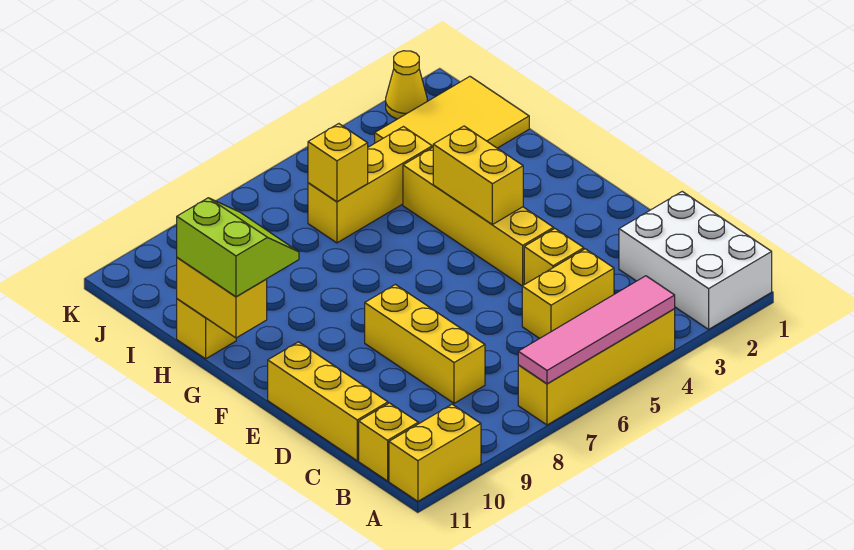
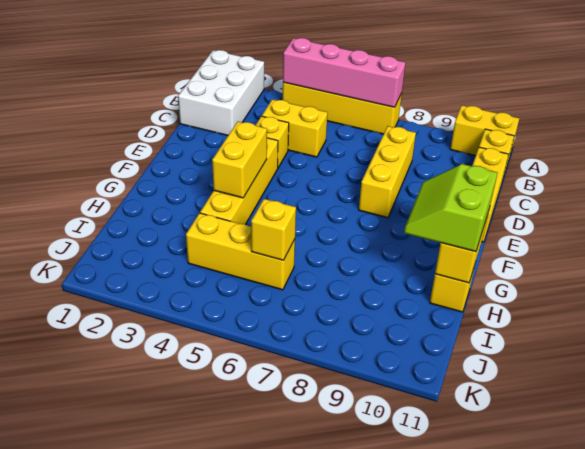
pink tile A4:A7 level 2 -> pink brick A4:A7 level 2
yellow tile I1:J3 level 1 -> none
yellow cone K2 level 1 -> none

